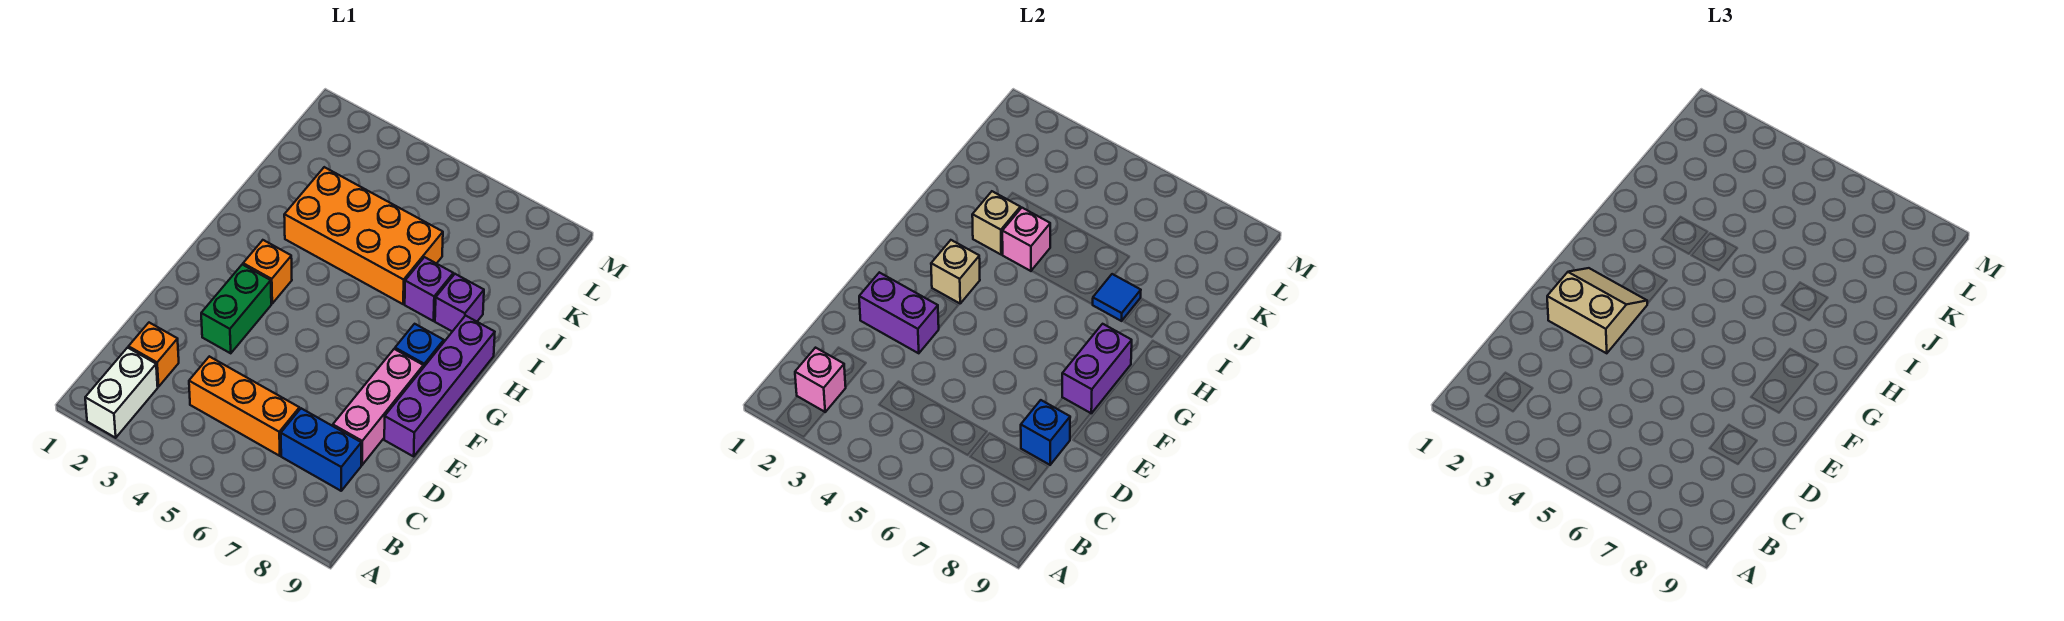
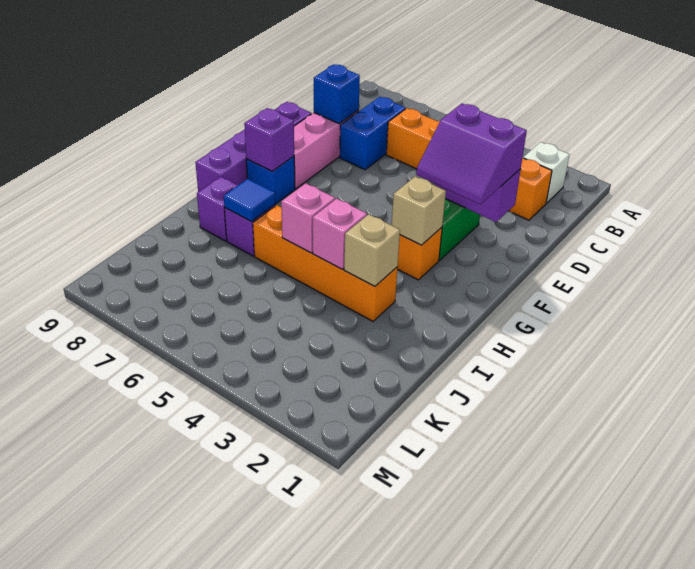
white brick A2:B2 level 1 -> white brick B2 level 1
pink brick B2 level 2 -> pink brick I5 level 2
blue brick C7:C8 level 1 -> blue brick C7:D7 level 1
tan slope E2:F3 level 3 top E -> purple slope E2:F3 level 3 top E
purple brick F8:G8 level 2 -> purple brick G8 level 2
orange brick I3:J6 level 1 -> orange brick I3:I6 level 1

